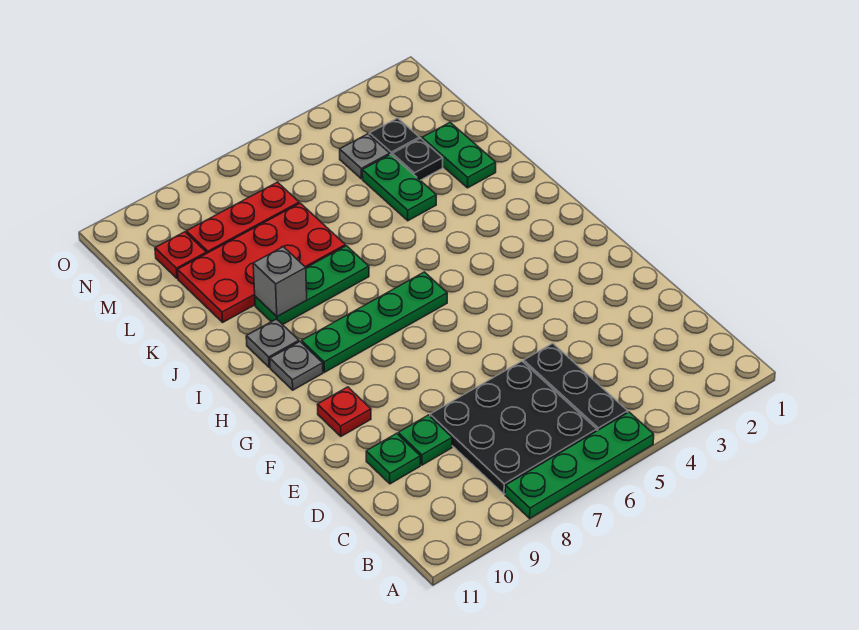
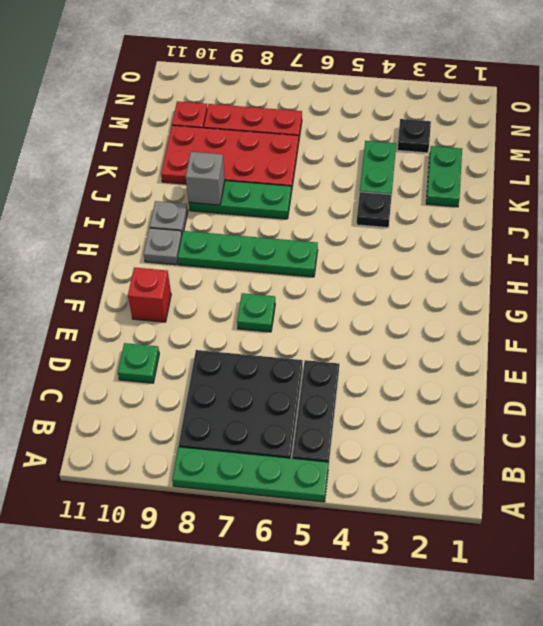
green plate D9 level 1 -> green plate F7 level 1
red plate F10 level 1 -> red brick F10 level 1
black plate L3 level 1 -> black plate J4 level 1
grey plate M4 level 1 -> none

